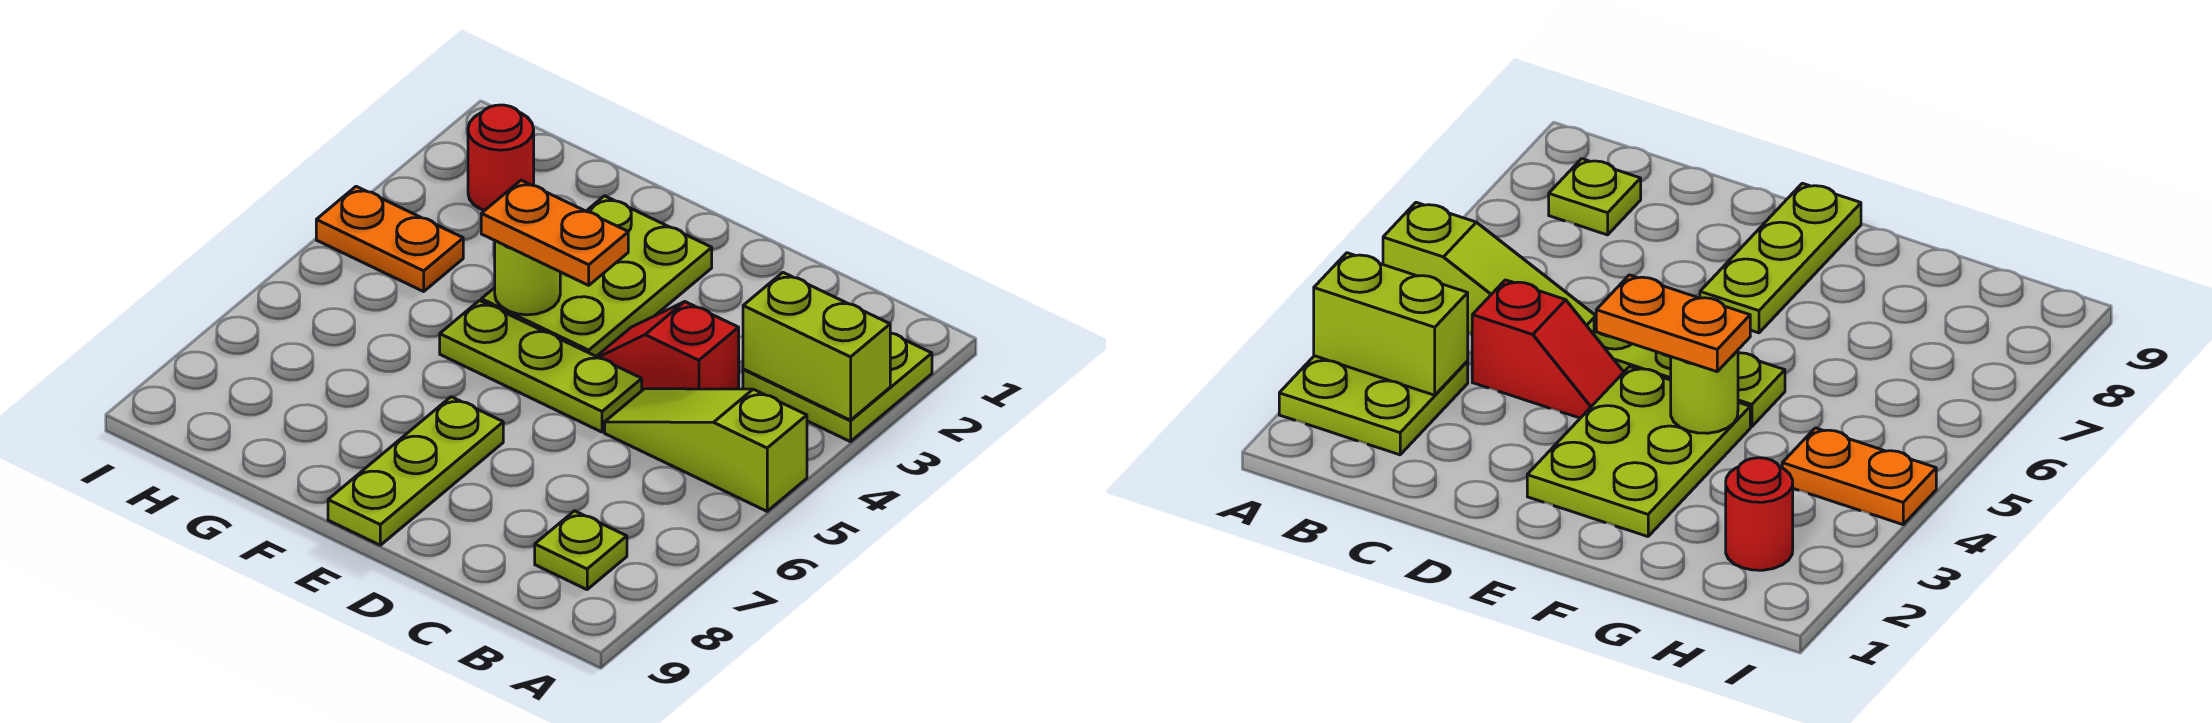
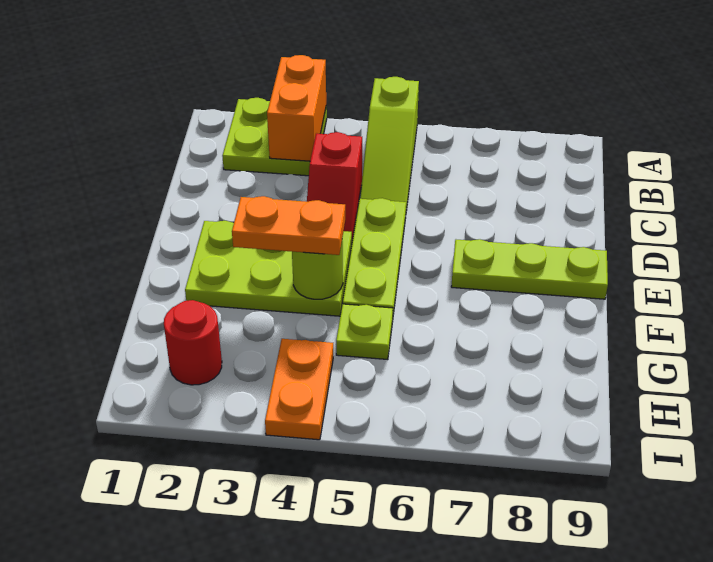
lime brick A3:B3 level 2 -> orange brick A3:B3 level 2
lime plate B8 level 1 -> lime plate G5 level 1
orange plate E4:F4 level 3 -> orange plate F3:F4 level 3

